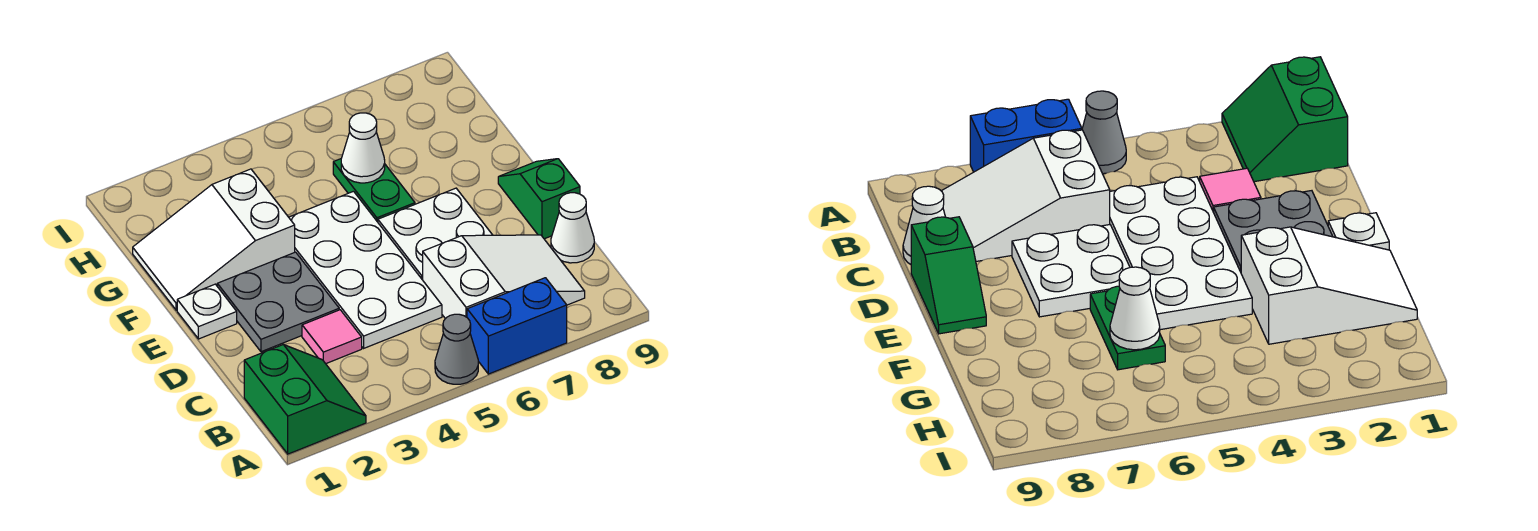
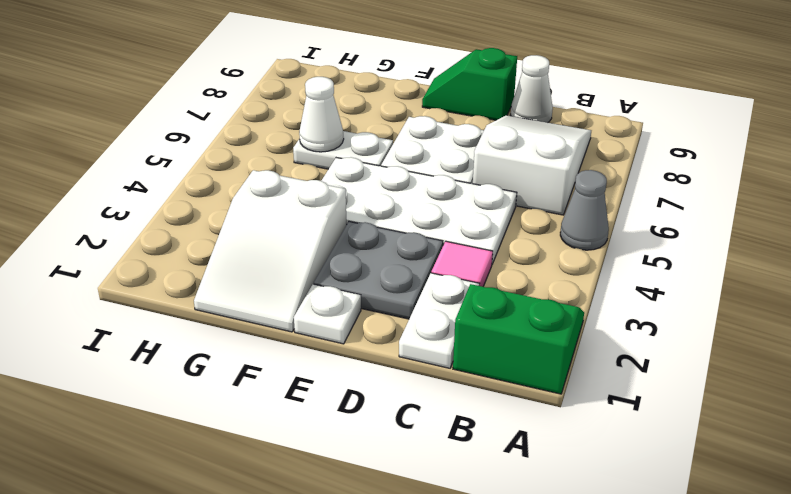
blue brick A6:A7 level 1 -> none
none -> white plate C1:C2 level 1
green plate F6:G6 level 1 -> white plate F6:G6 level 1

